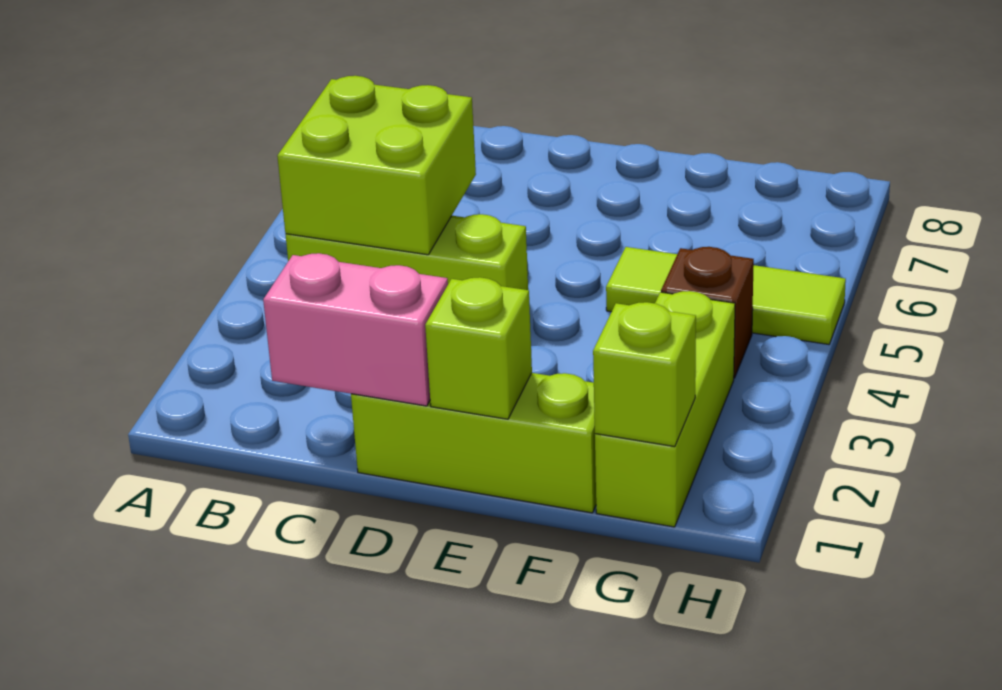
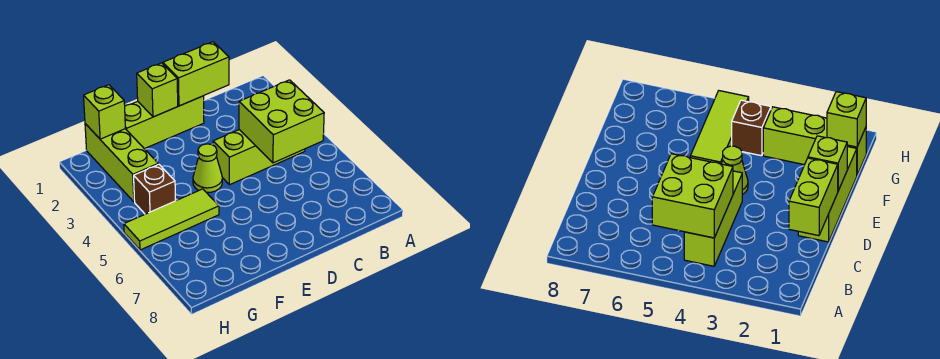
pink brick C1:D1 level 2 -> lime brick C1:D1 level 2
none -> lime cone E4 level 1

